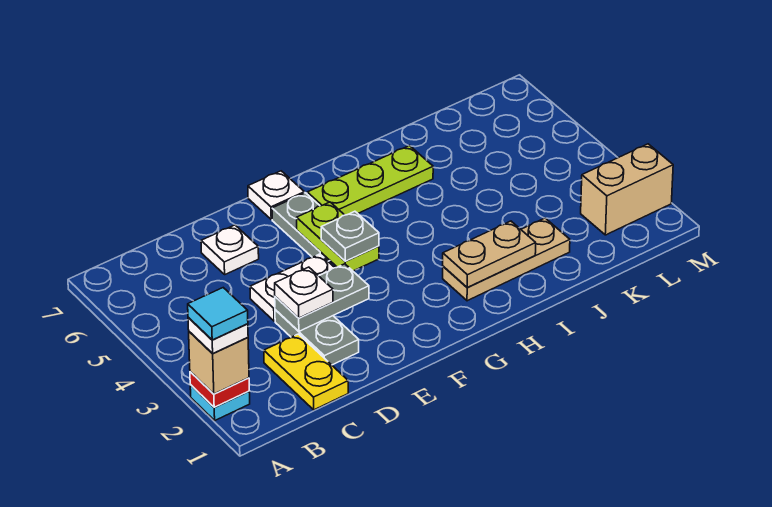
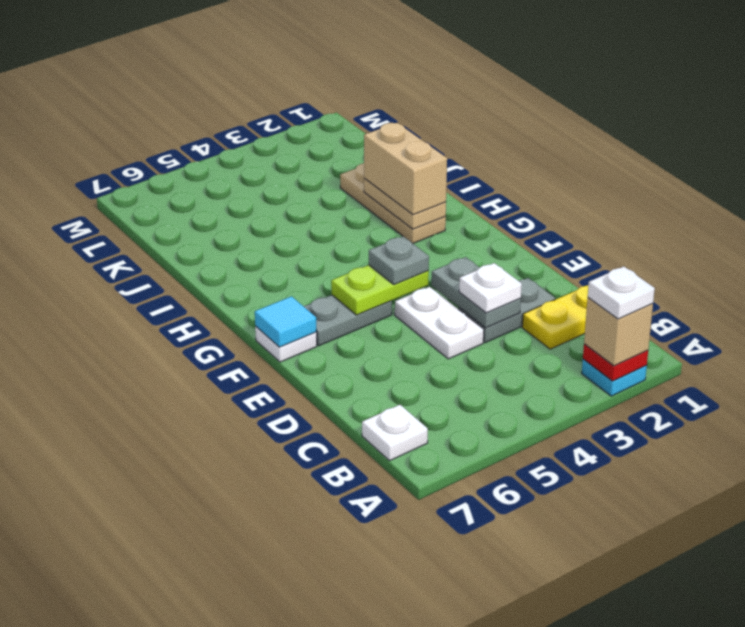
cyan tile A2 level 5 -> cyan tile F7 level 2
white plate D6 level 1 -> white plate B7 level 1
lime plate G6:I6 level 1 -> none
tan brick L2:M2 level 1 -> tan brick H2:I2 level 3

